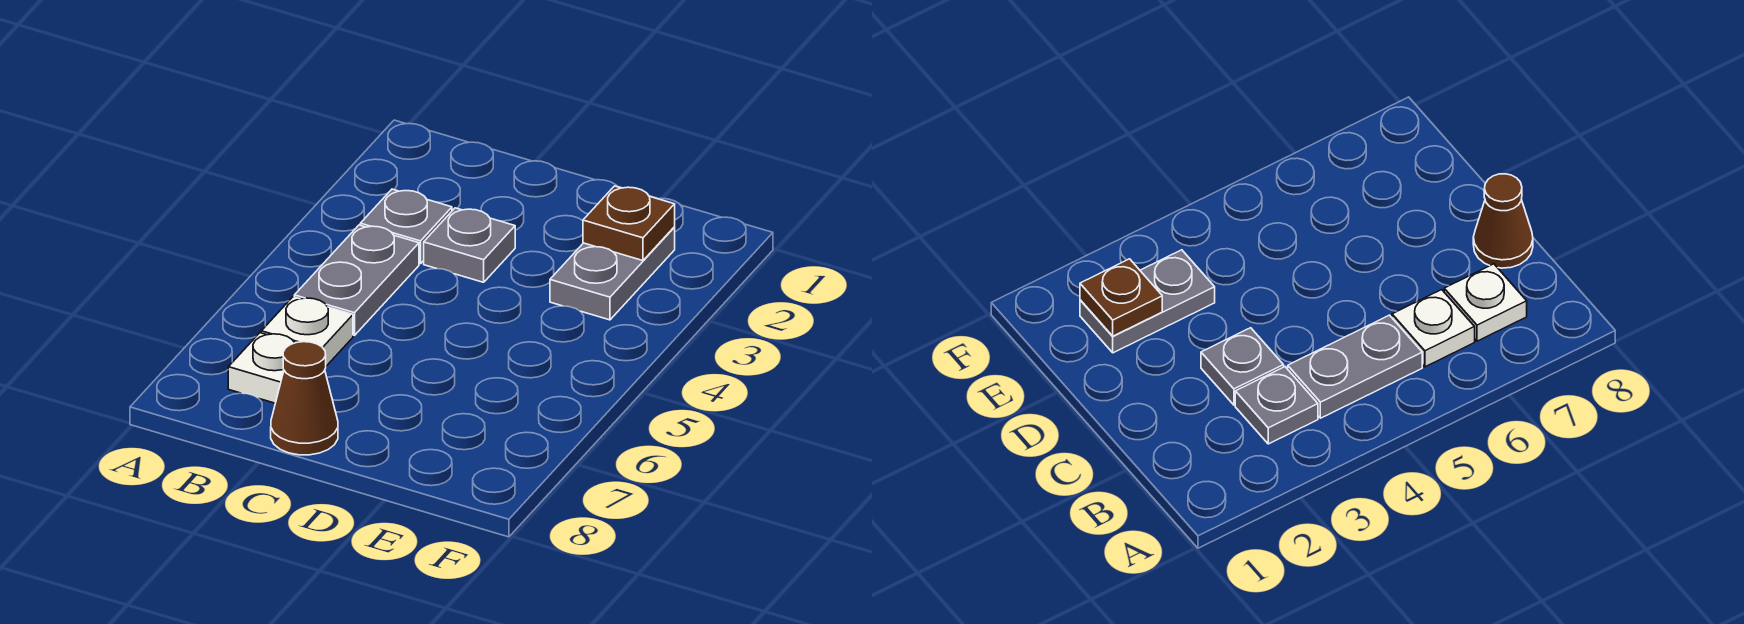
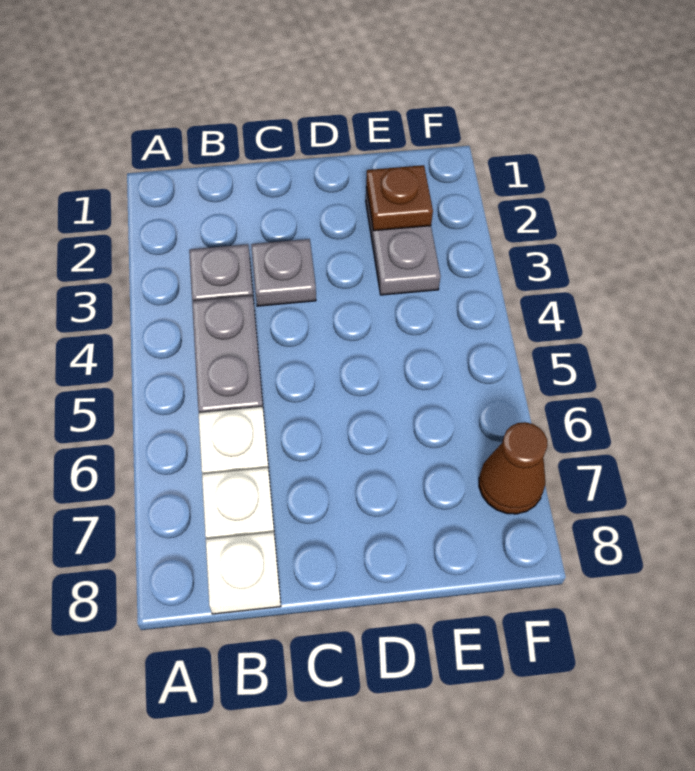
none -> white plate B8 level 1
brown cone C8 level 1 -> brown cone F7 level 1

